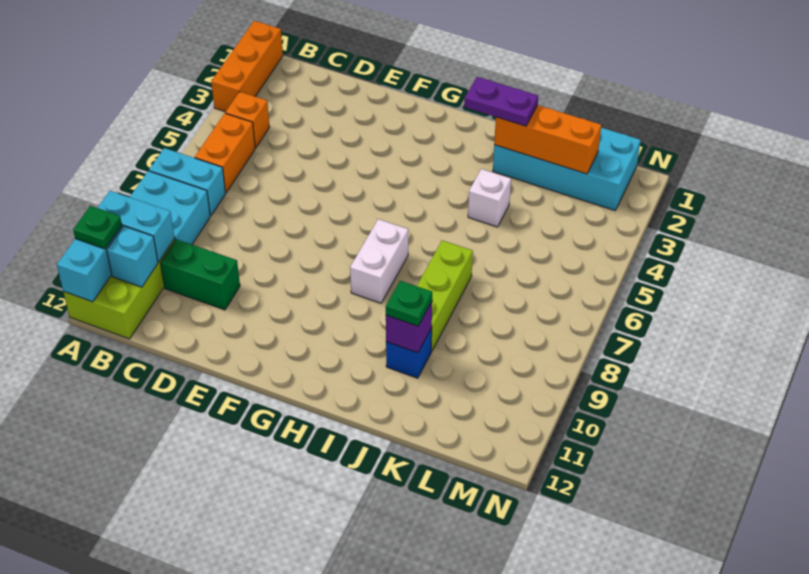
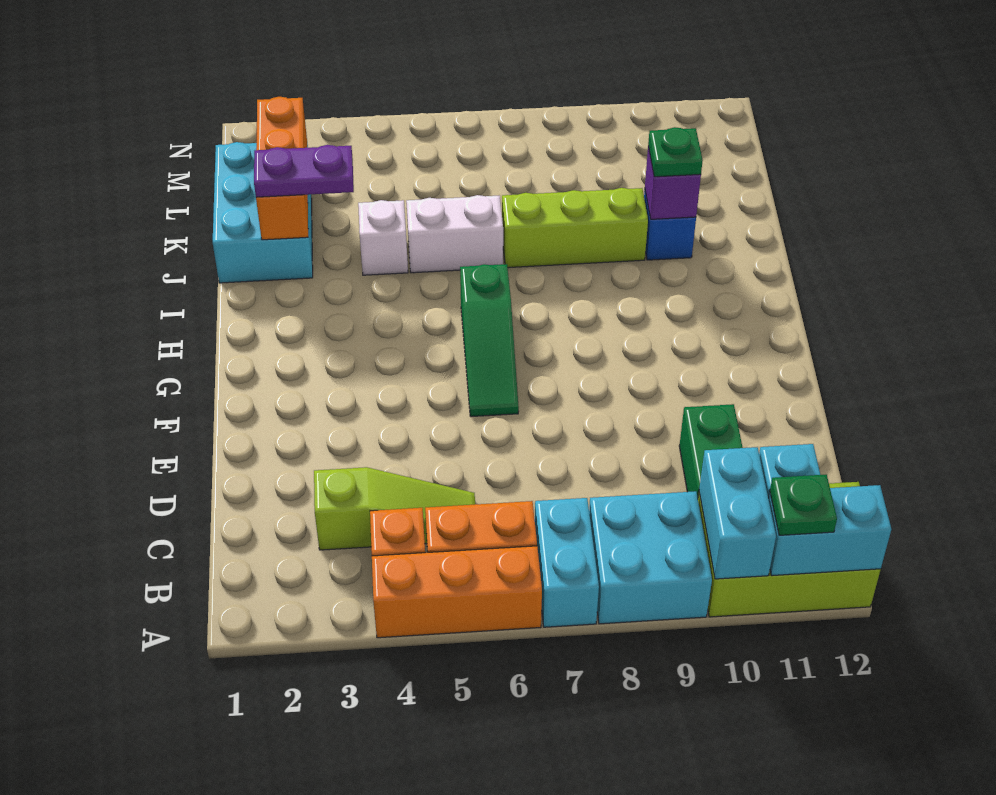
orange brick A1:A3 level 1 -> orange brick A4:A6 level 1
none -> lime slope C3:C5 level 1 top 3
none -> green slope F6:H6 level 1 top H
white brick H7:H8 level 1 -> white brick J5:J6 level 1
purple plate I2:J2 level 3 -> purple plate J2:J3 level 3
cyan brick J1:M2 level 1 -> cyan brick J1:L2 level 1

